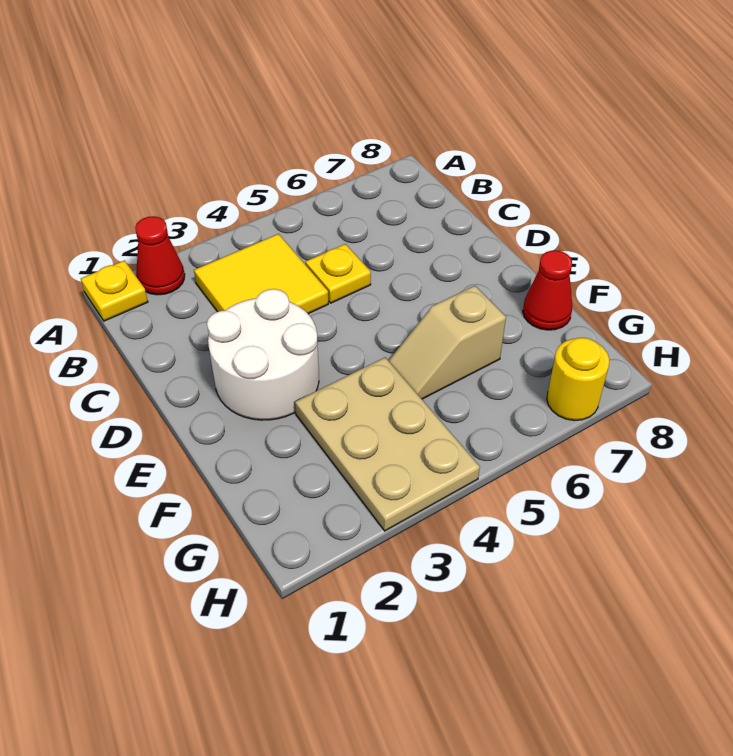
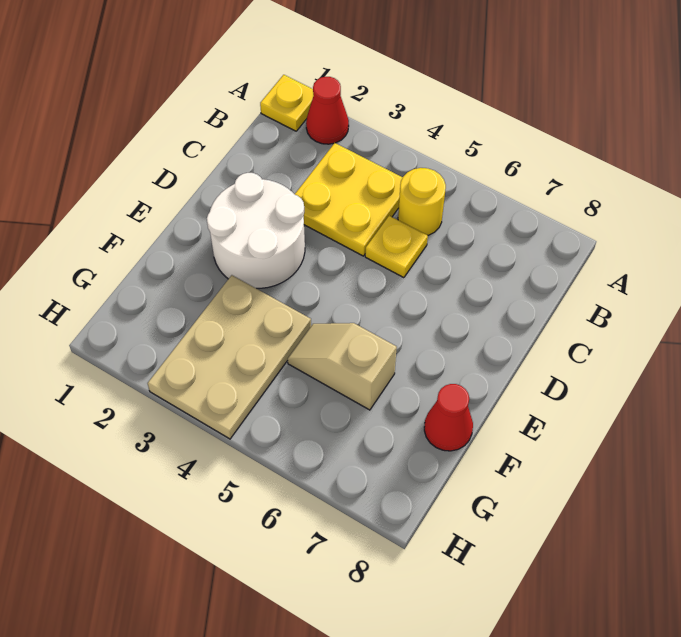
yellow tile B3:C4 level 1 -> yellow plate B3:C4 level 1
yellow round brick H7 level 1 -> yellow round brick B5 level 1

